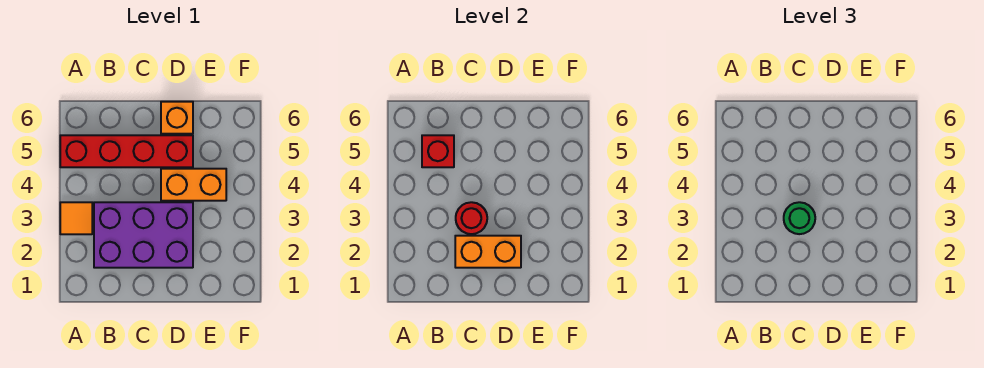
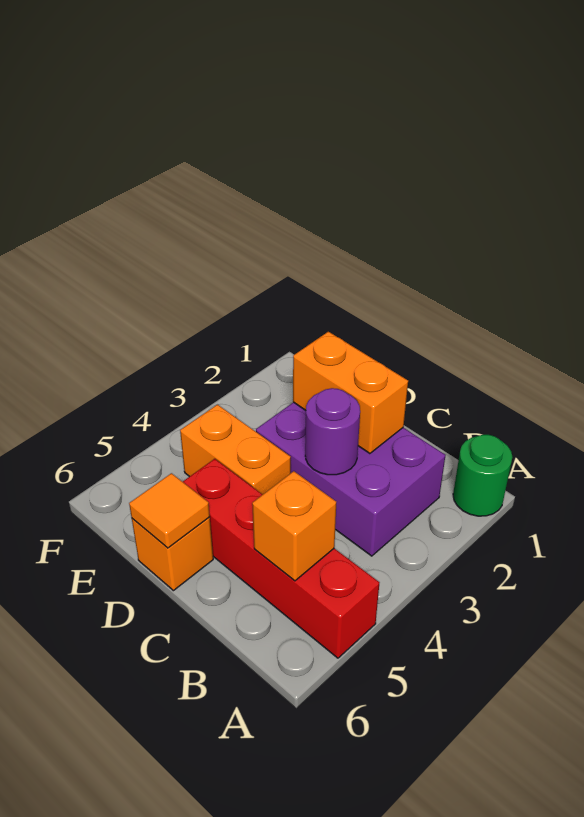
orange tile A3 level 1 -> orange tile D6 level 2
red brick B5 level 2 -> orange brick B5 level 2
red round brick C3 level 2 -> purple round brick C3 level 2
green round brick C3 level 3 -> green round brick A1 level 1

